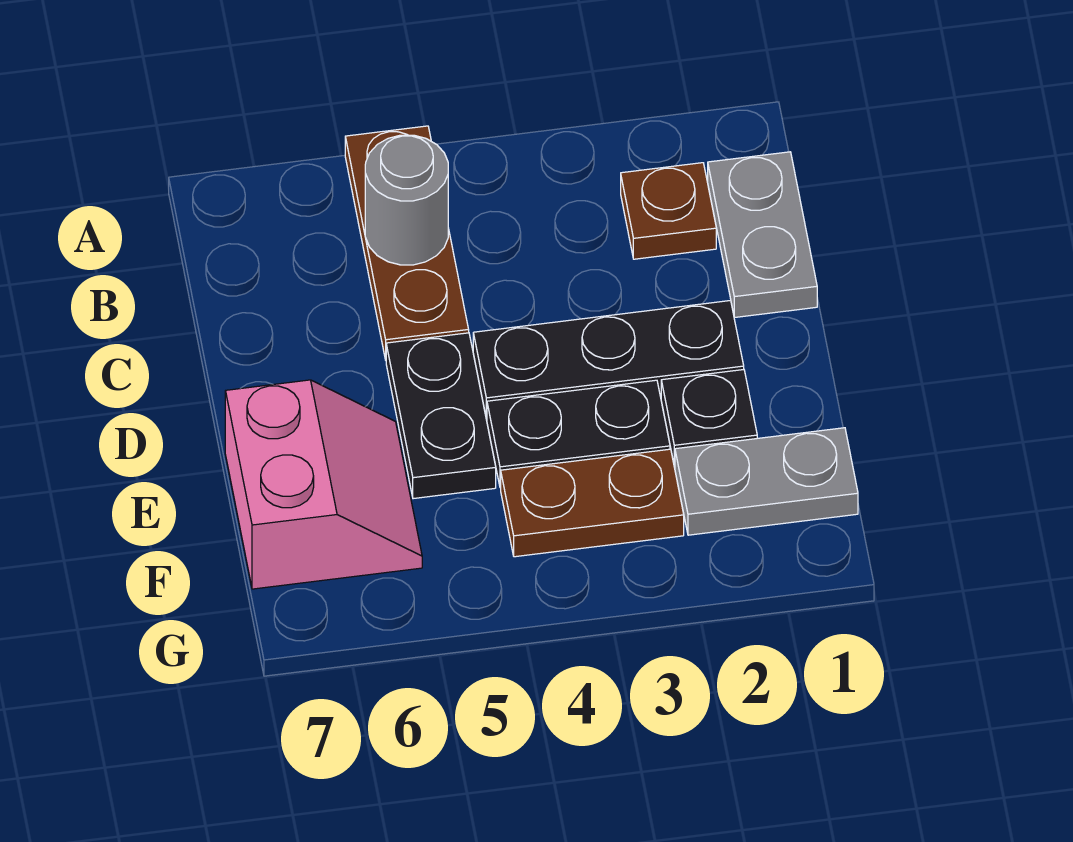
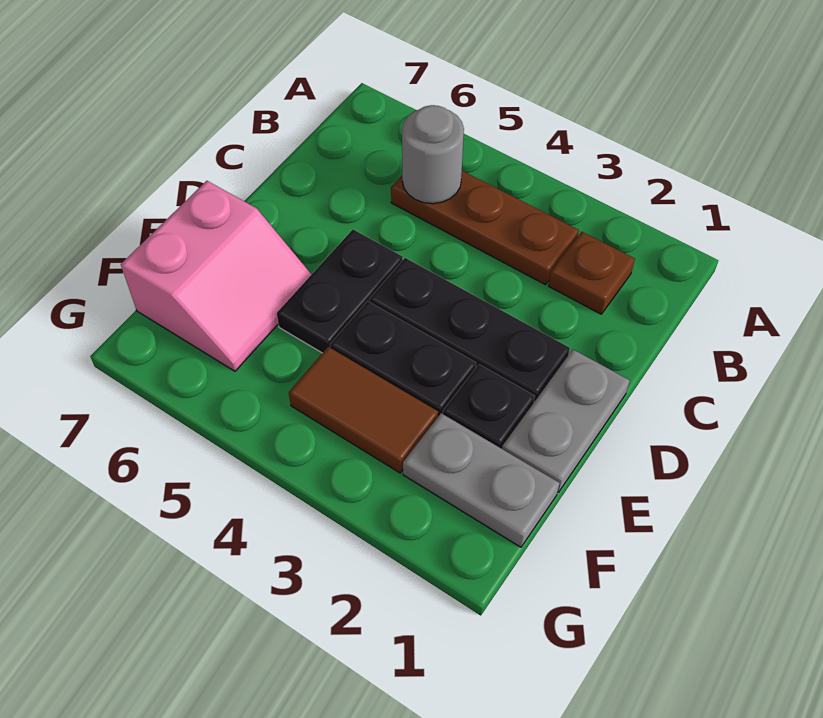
brown plate A5:C5 level 1 -> brown plate B3:B5 level 1
grey plate B1:C1 level 1 -> grey plate D1:E1 level 1
brown plate F3:F4 level 1 -> brown tile F3:F4 level 1

